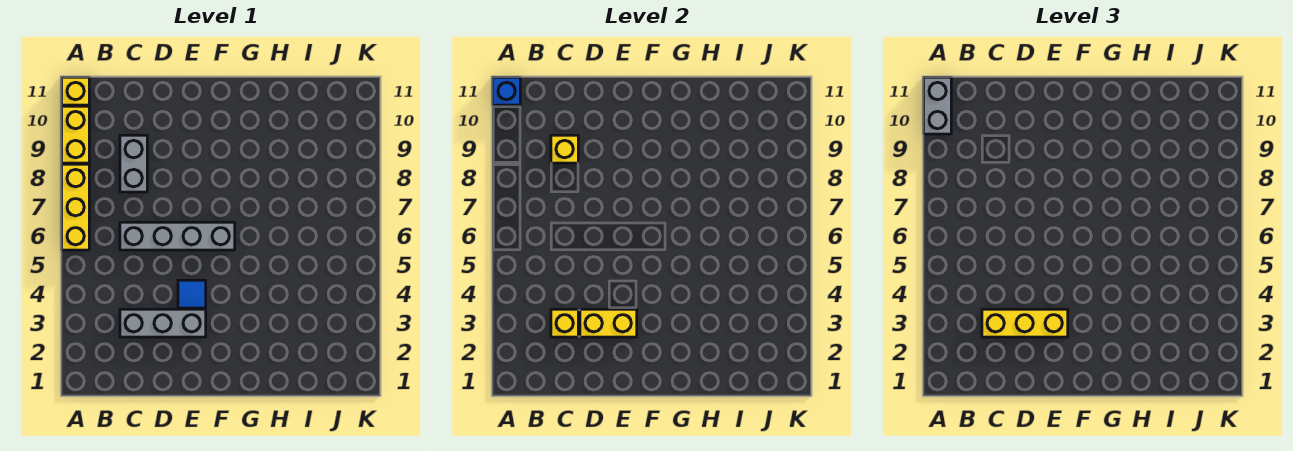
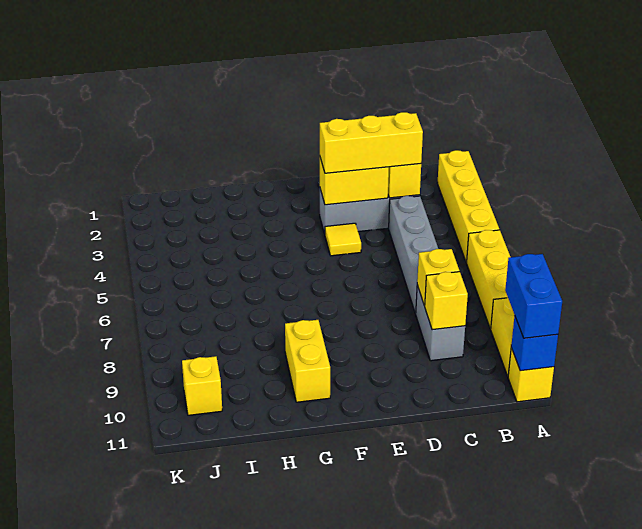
none -> yellow brick A2:A5 level 1
grey brick A10:A11 level 3 -> blue brick A10:A11 level 3
grey brick C6:F6 level 1 -> grey brick C4:C7 level 1
none -> yellow brick C8 level 2
blue tile E4 level 1 -> yellow tile E4 level 1
none -> yellow brick G9:G10 level 1
none -> yellow brick J10 level 1

